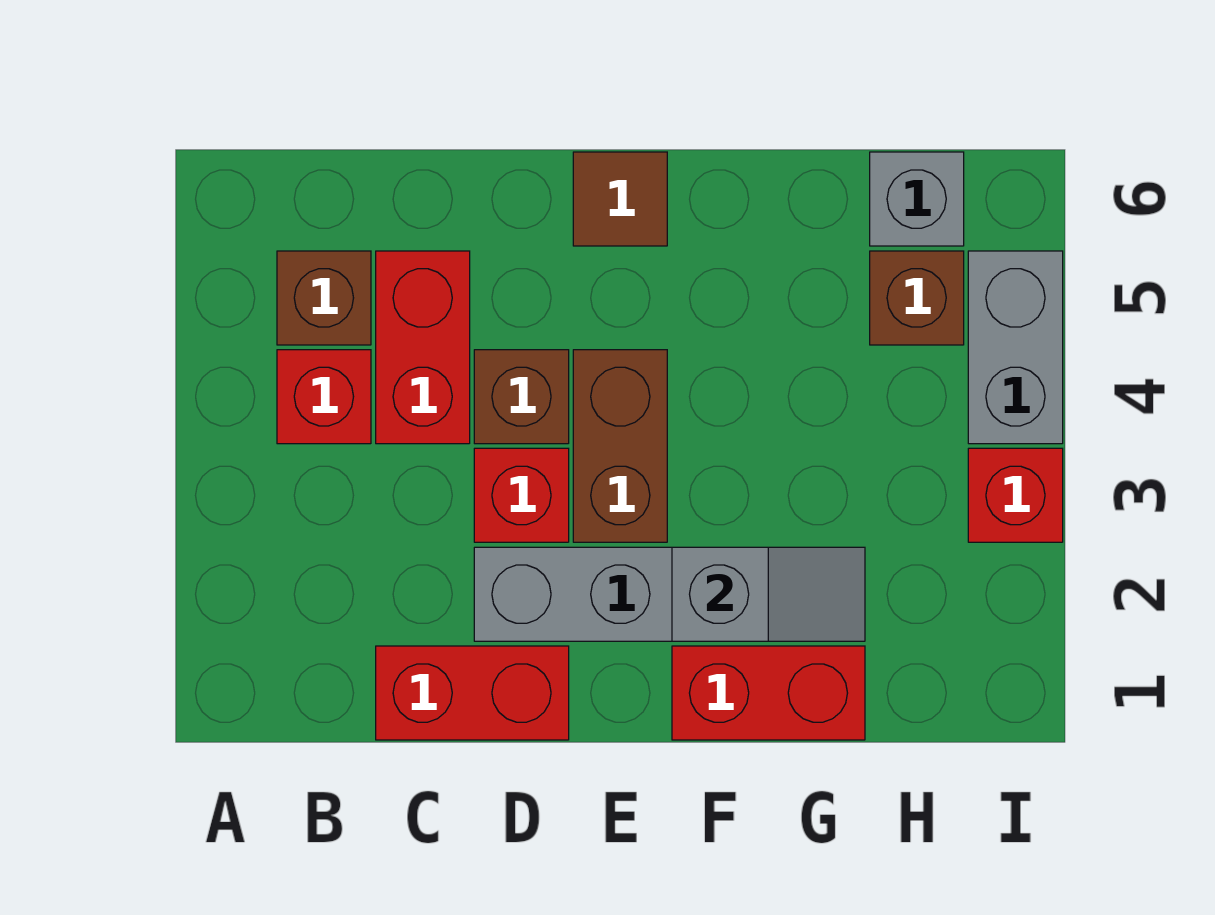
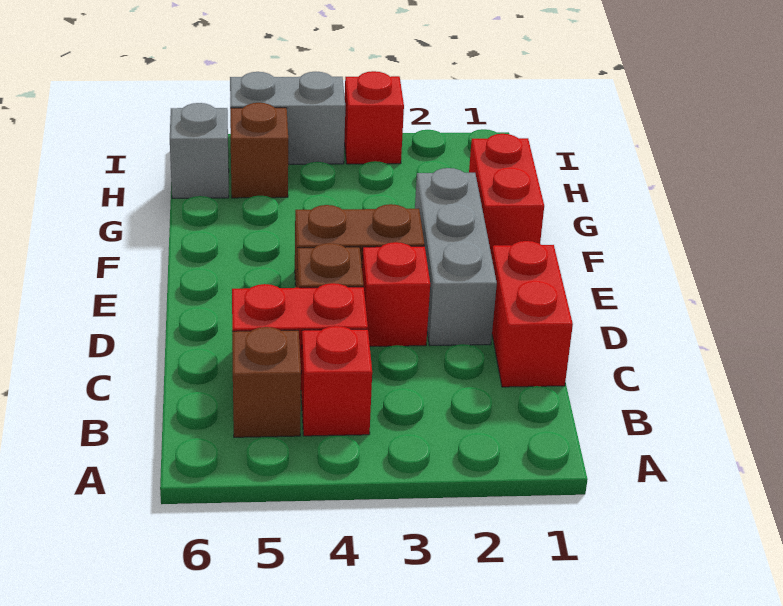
brown tile E6 level 1 -> none
grey slope F2:G2 level 2 top F -> none

